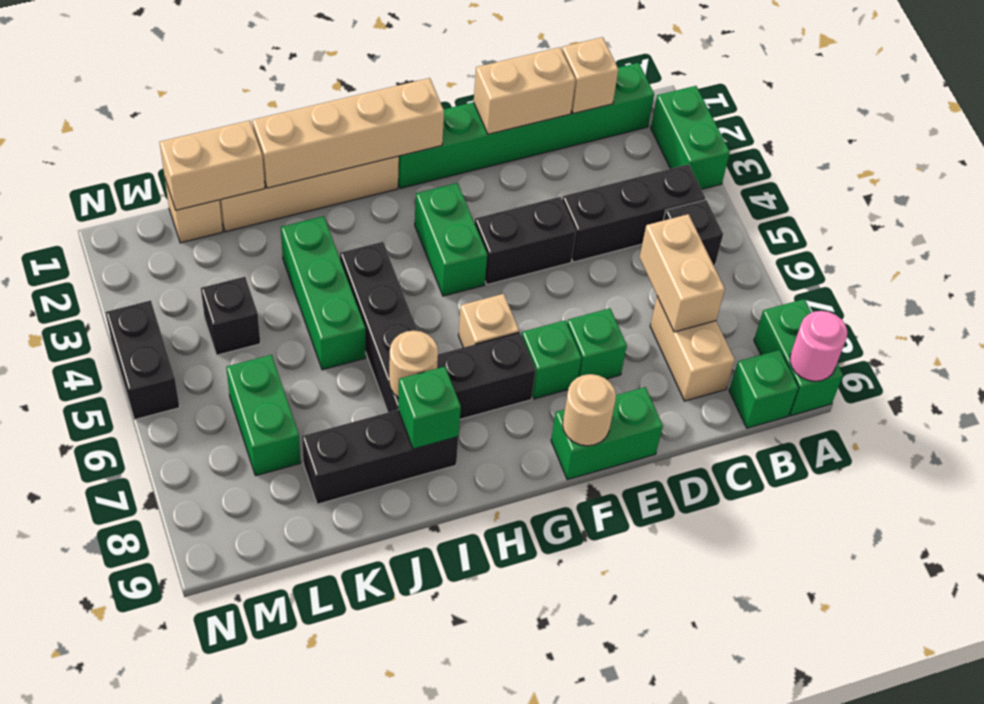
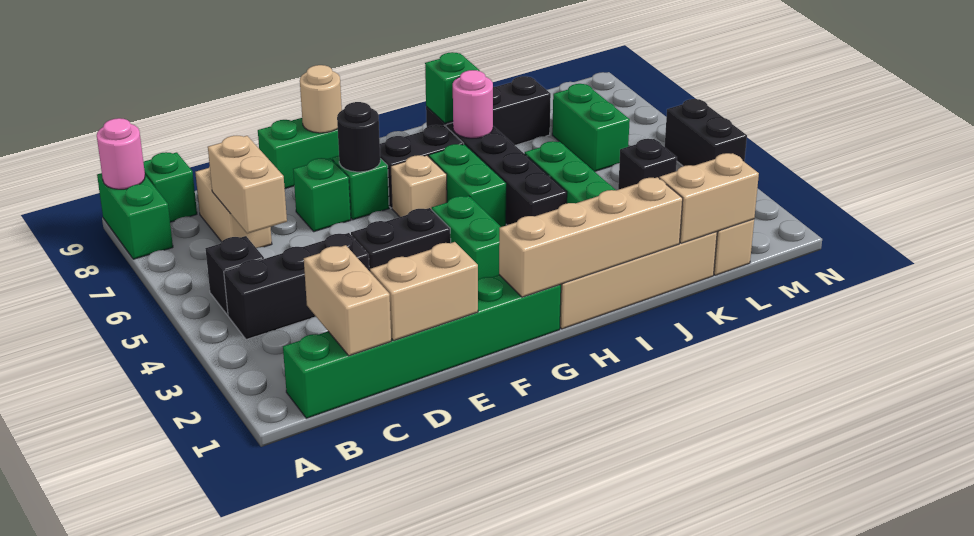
green brick A2:A3 level 1 -> green brick H5:H6 level 1
tan brick C1 level 2 -> tan brick C1:C2 level 2
none -> black round brick F7 level 2
tan round brick I7 level 2 -> pink round brick I7 level 2

